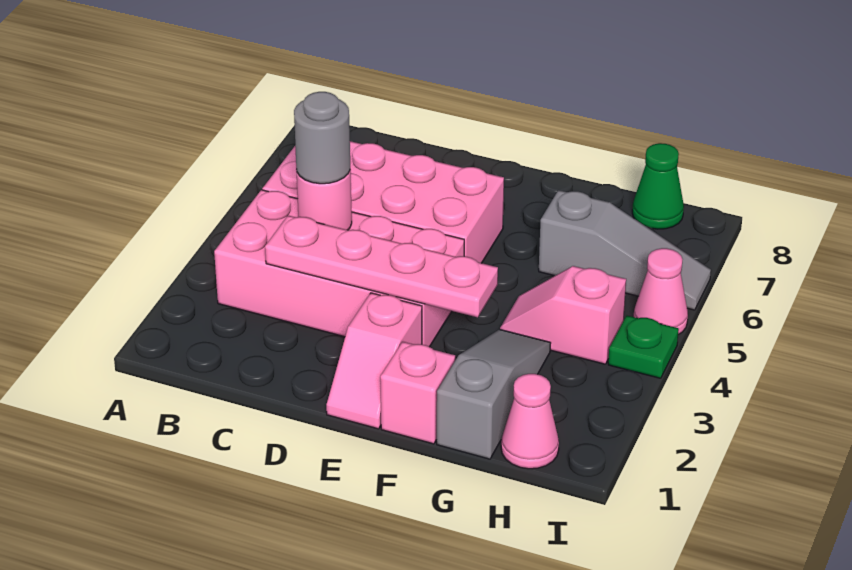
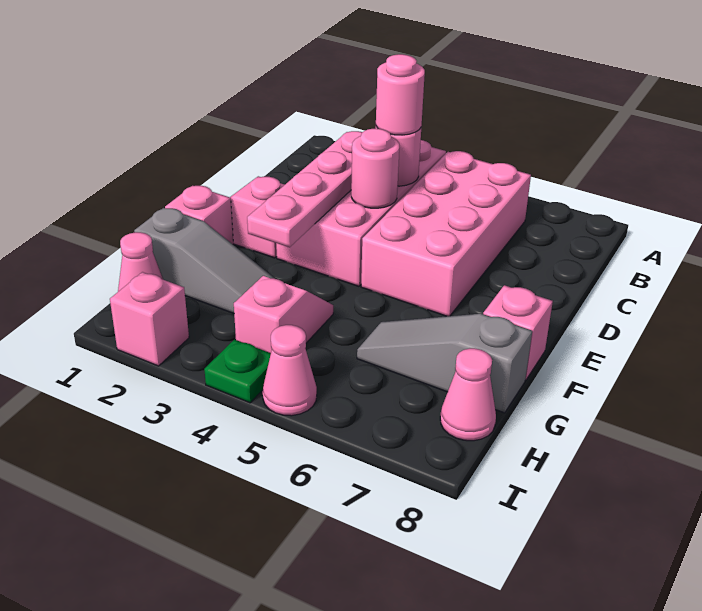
grey round brick C4 level 3 -> pink round brick C4 level 3
none -> pink round brick D4 level 2
none -> pink brick F8 level 1
grey slope G6:I6 level 1 top G -> grey slope G6:G8 level 1 top 8
green cone H8 level 1 -> pink cone H8 level 1
none -> pink brick I2 level 1

